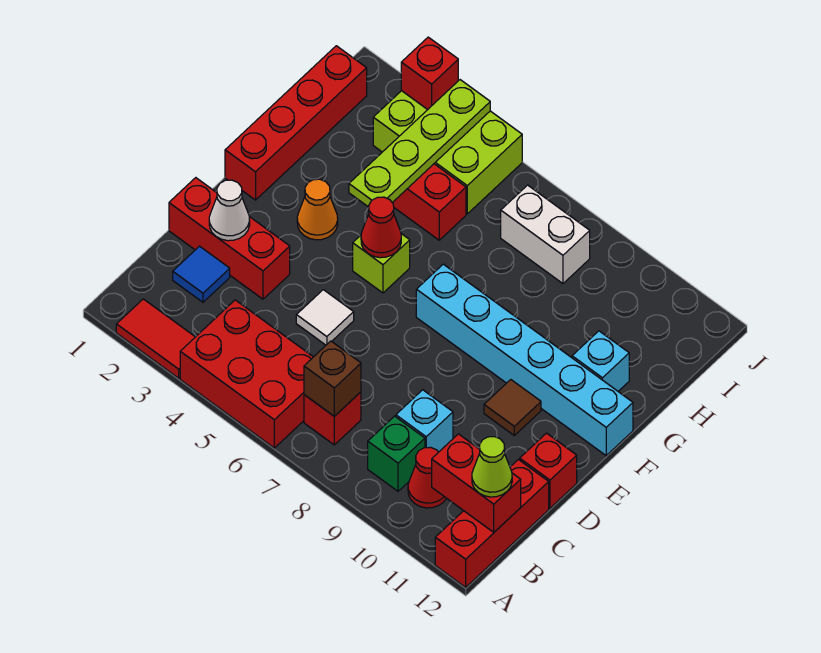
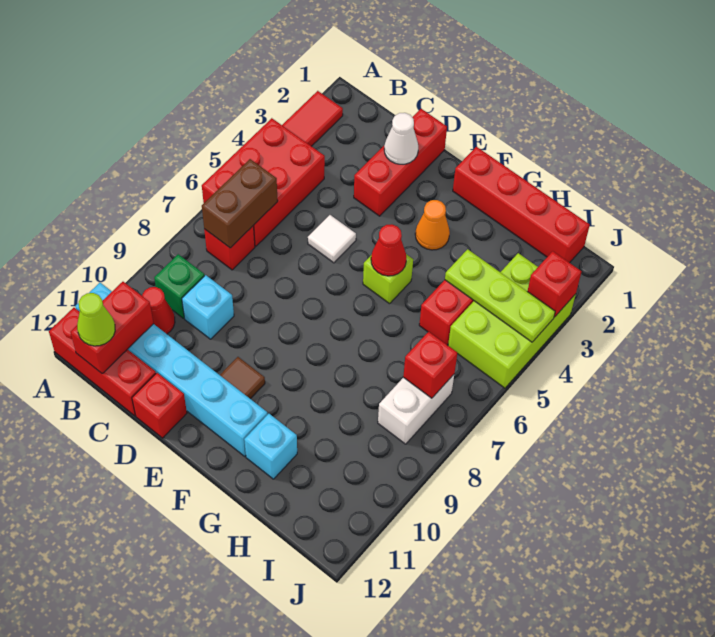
brown brick B7 level 2 -> brown brick B6:B7 level 2
blue tile C2 level 1 -> none
cyan brick F7:F12 level 1 -> cyan brick A11:F11 level 1
lime plate G4:J4 level 2 -> lime plate H4:J4 level 2
none -> red brick I7 level 2

